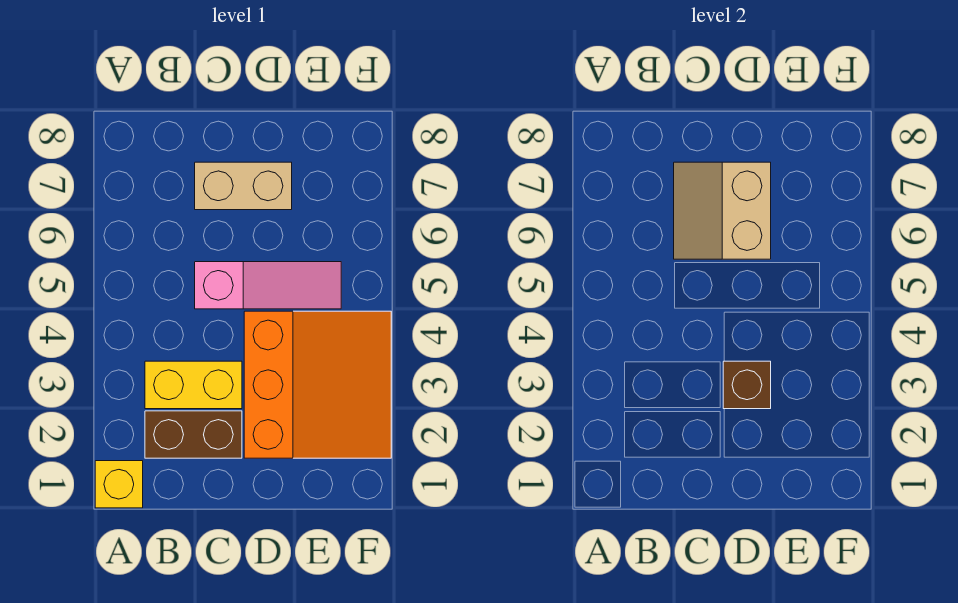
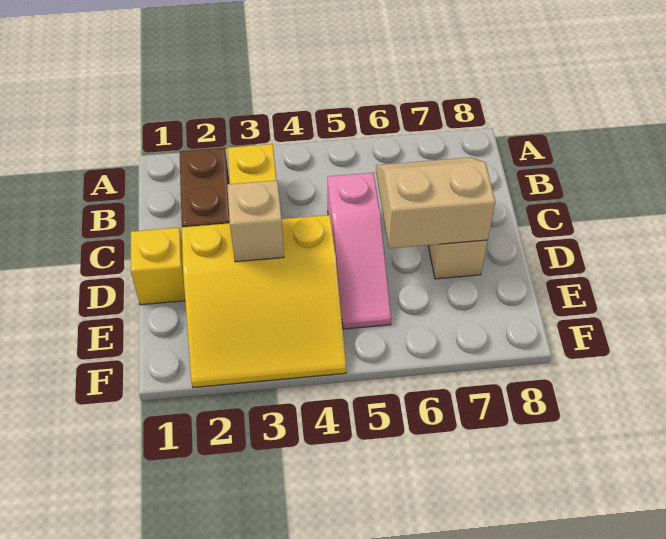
yellow brick A1 level 1 -> yellow brick D1 level 1
orange slope D2:F4 level 1 top D -> yellow slope D2:F4 level 1 top D
brown brick D3 level 2 -> tan brick D3 level 2

